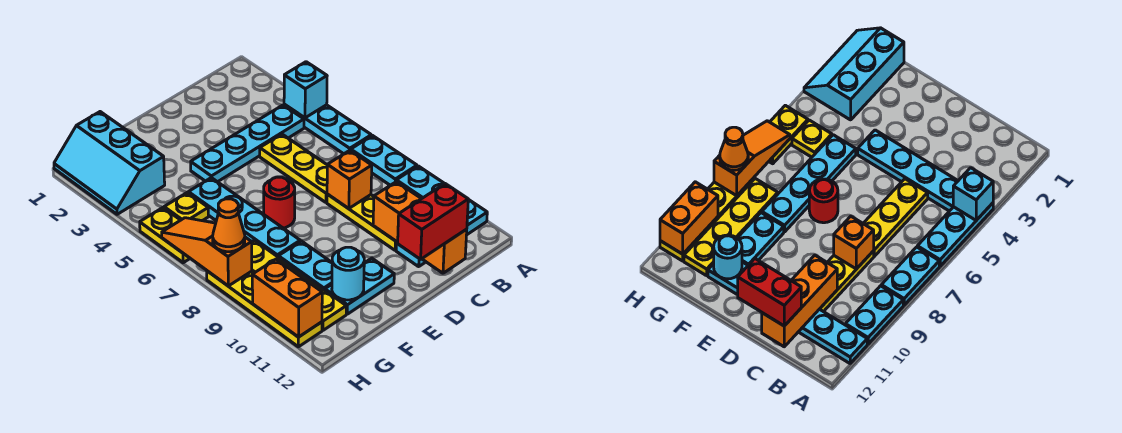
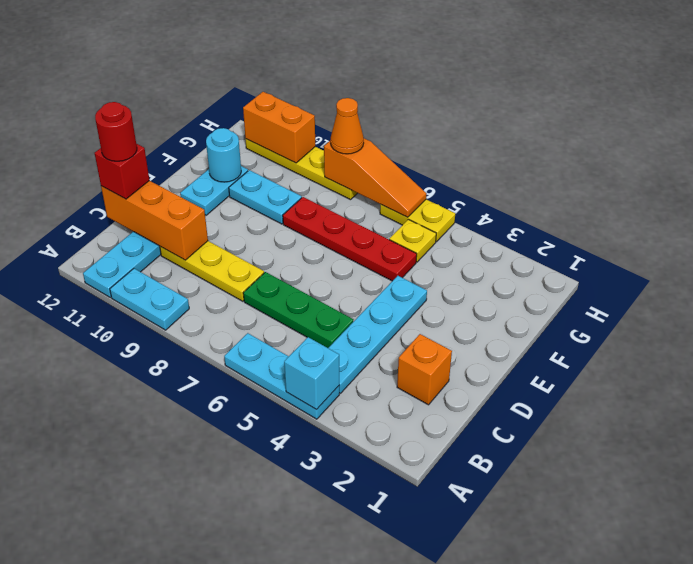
cyan plate A7:A8 level 1 -> none
yellow plate C5:C7 level 1 -> green plate C5:C7 level 1
orange brick C8 level 2 -> orange brick C2 level 1
red brick C12:D12 level 3 -> red brick C12 level 3
red round brick E7 level 1 -> red round brick C12 level 4
cyan plate F5:F8 level 1 -> red plate F5:F8 level 1
cyan slope G1:H3 level 1 top G -> none
yellow plate G8:G11 level 1 -> none

